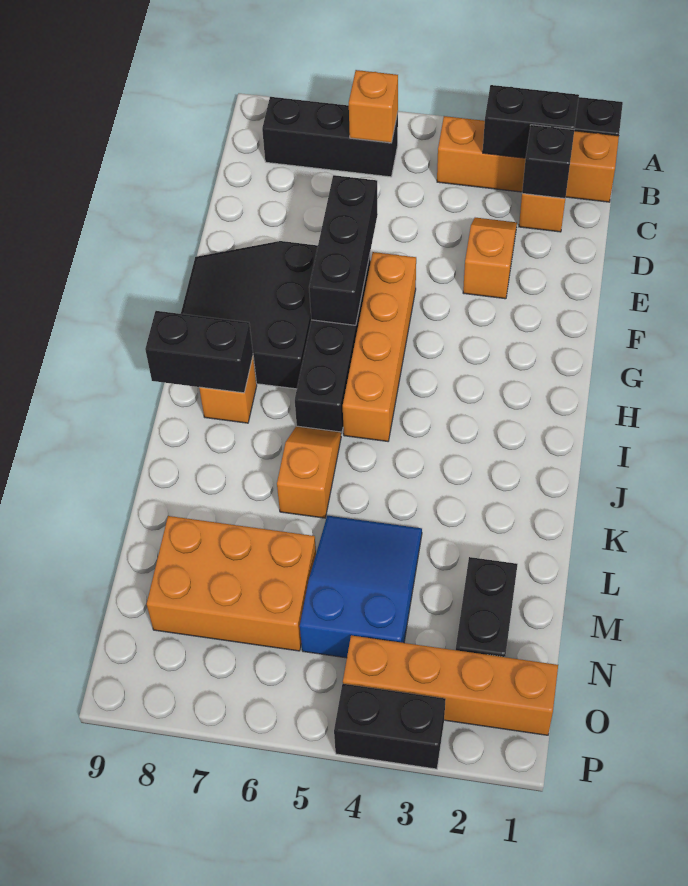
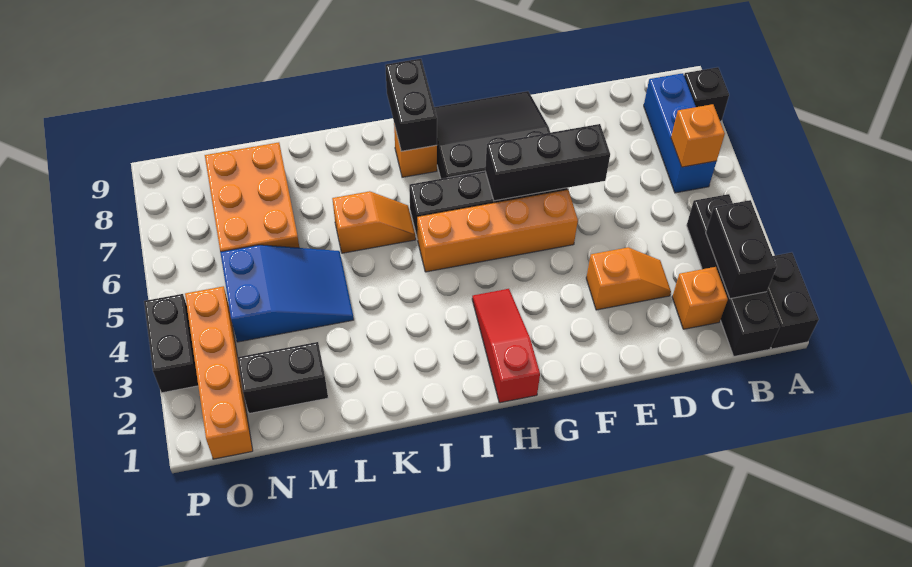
orange brick B1:B4 level 1 -> black brick B1:B4 level 1
black brick B6:B8 level 1 -> blue brick B6:B8 level 1
black brick C2 level 2 -> black brick A8 level 1
none -> red slope H1:H3 level 1 top 1

